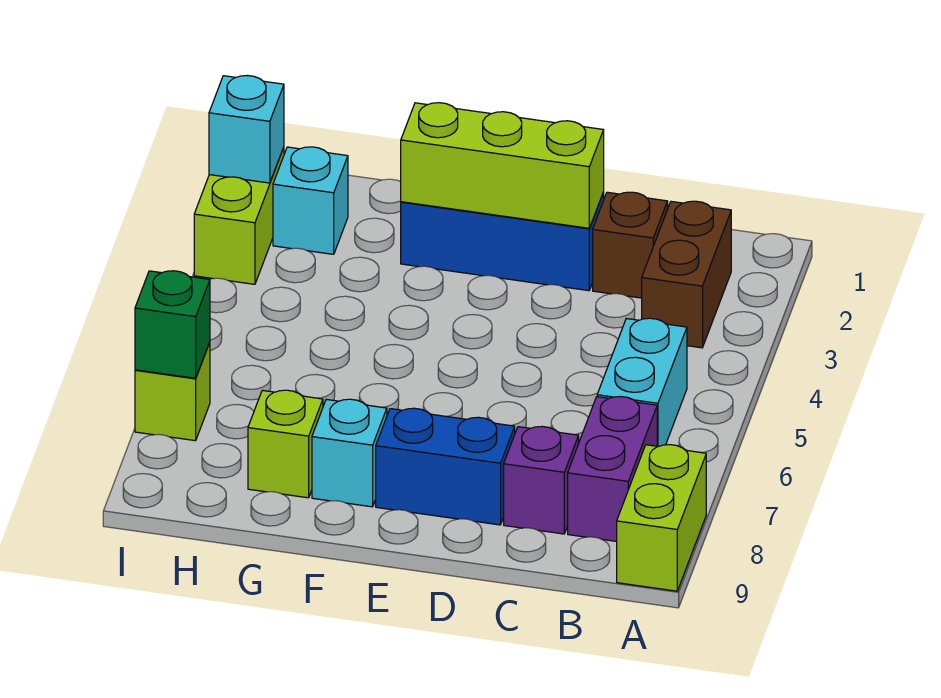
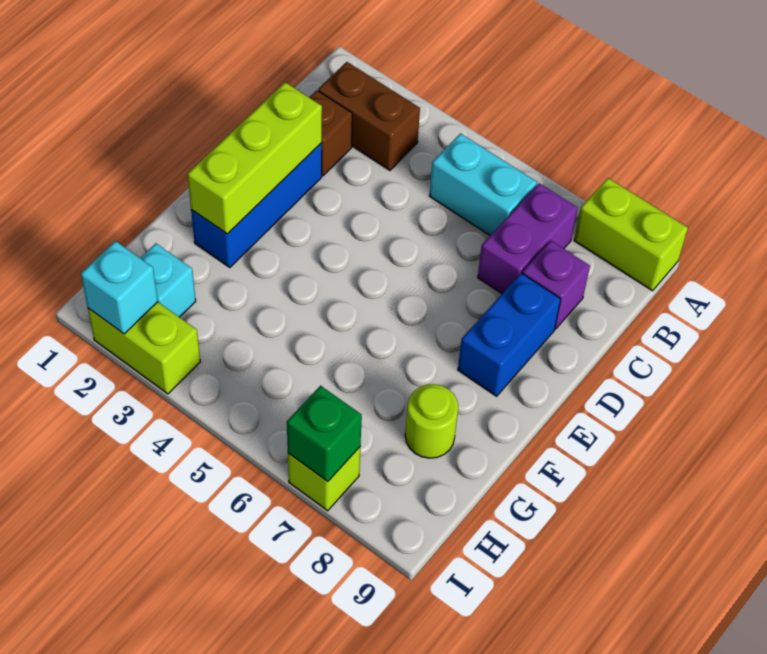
purple brick B7:B8 level 1 -> purple brick B7:C7 level 1
cyan brick F8 level 1 -> none
lime brick G8 level 1 -> lime round brick G8 level 1

